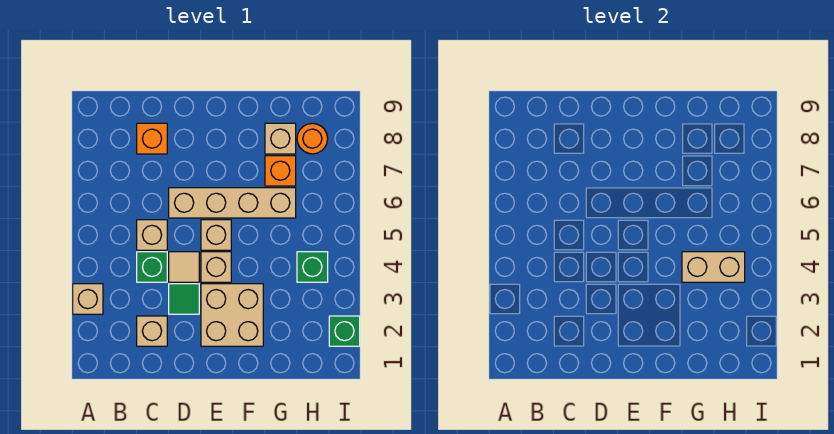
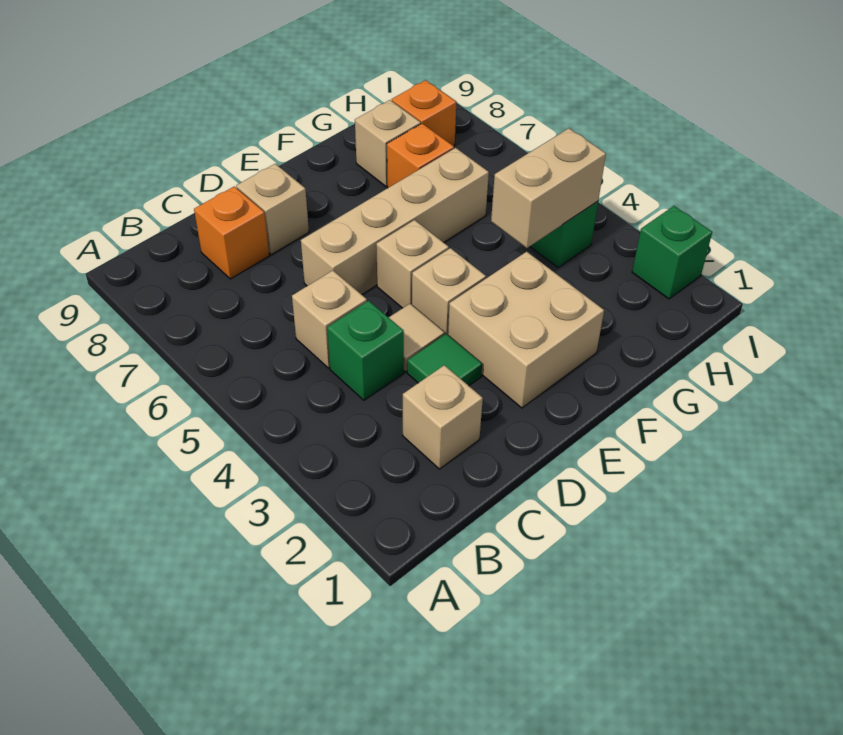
tan brick A3 level 1 -> tan brick D8 level 1
orange round brick H8 level 1 -> orange brick H8 level 1

